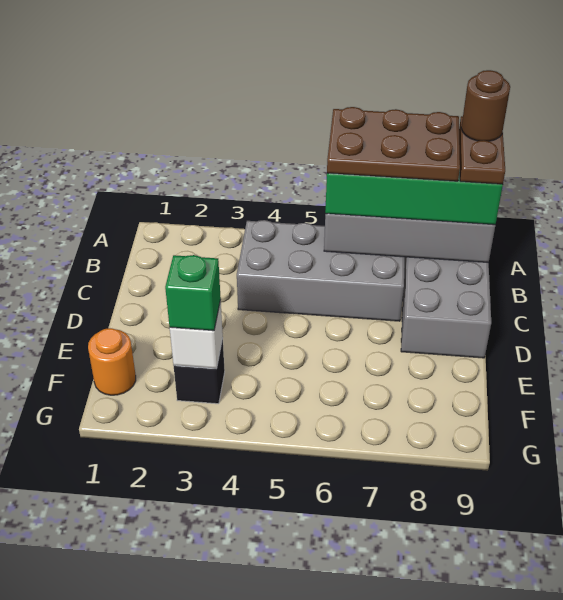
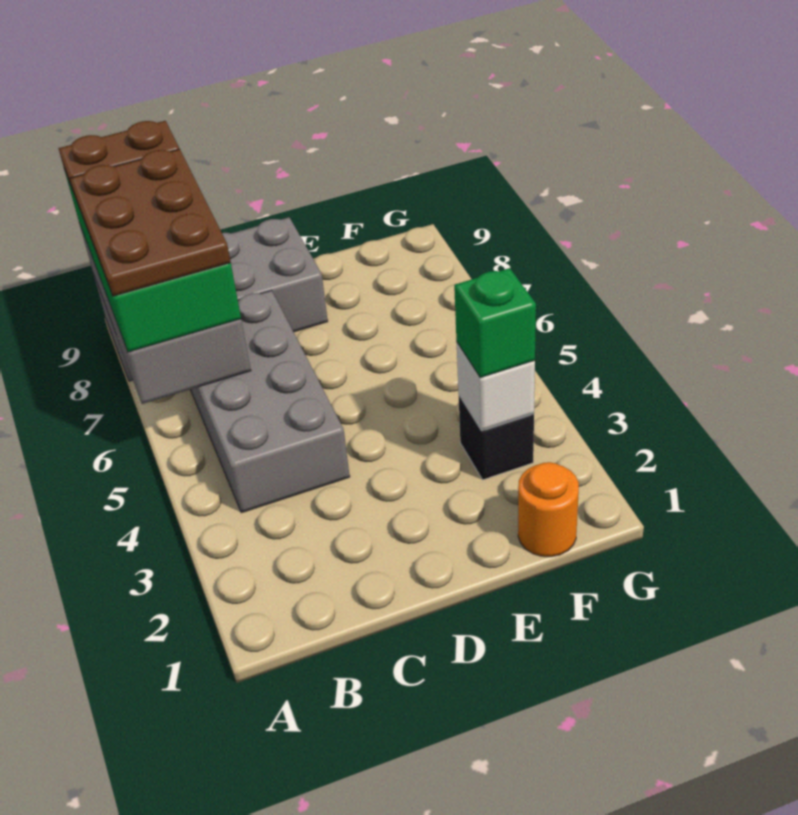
brown round brick A9 level 5 -> none

